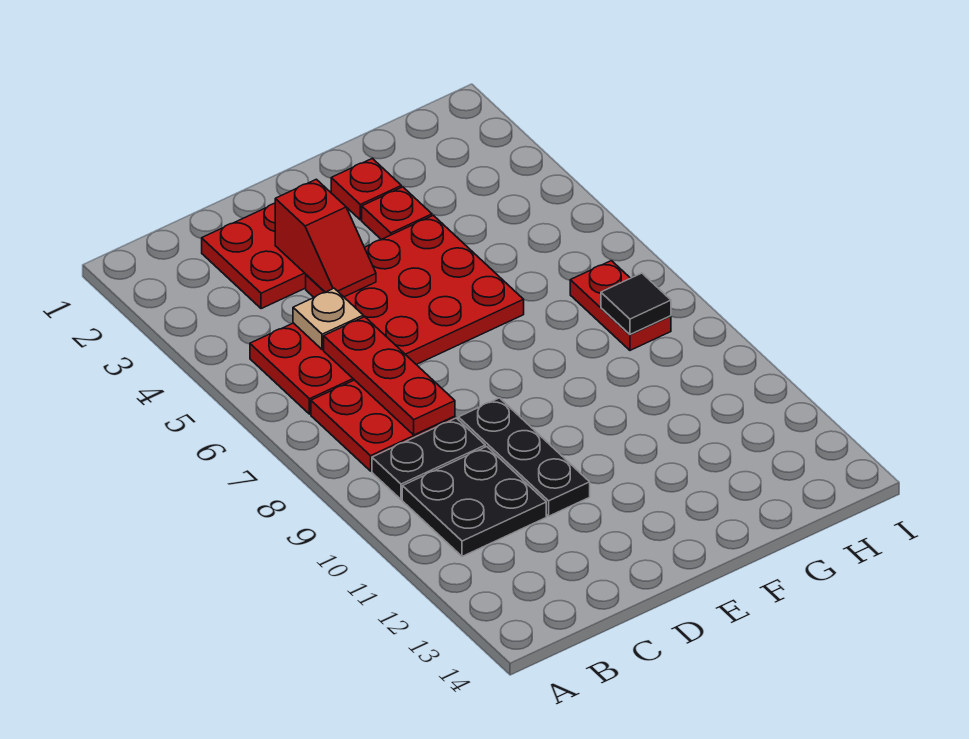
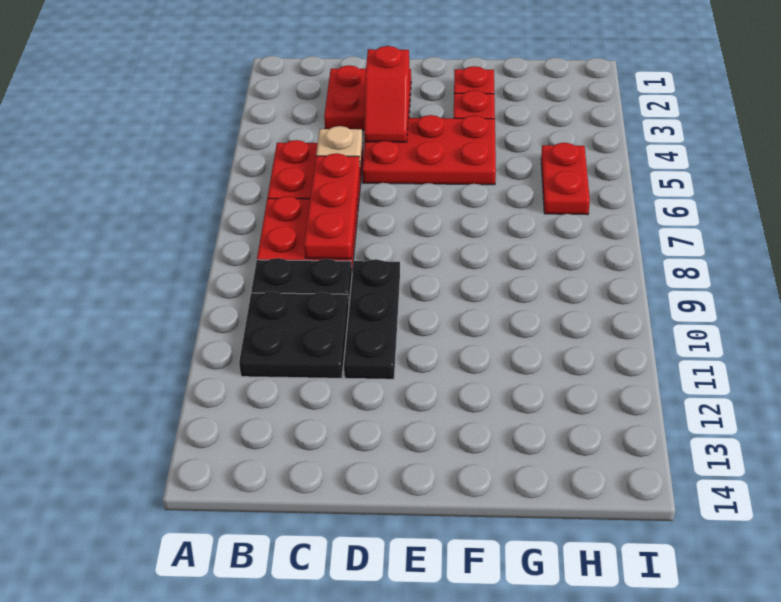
red plate D4:F6 level 1 -> red plate D4:F5 level 1
red plate H7:H8 level 1 -> red plate H5:H6 level 1
black tile H8 level 2 -> none

